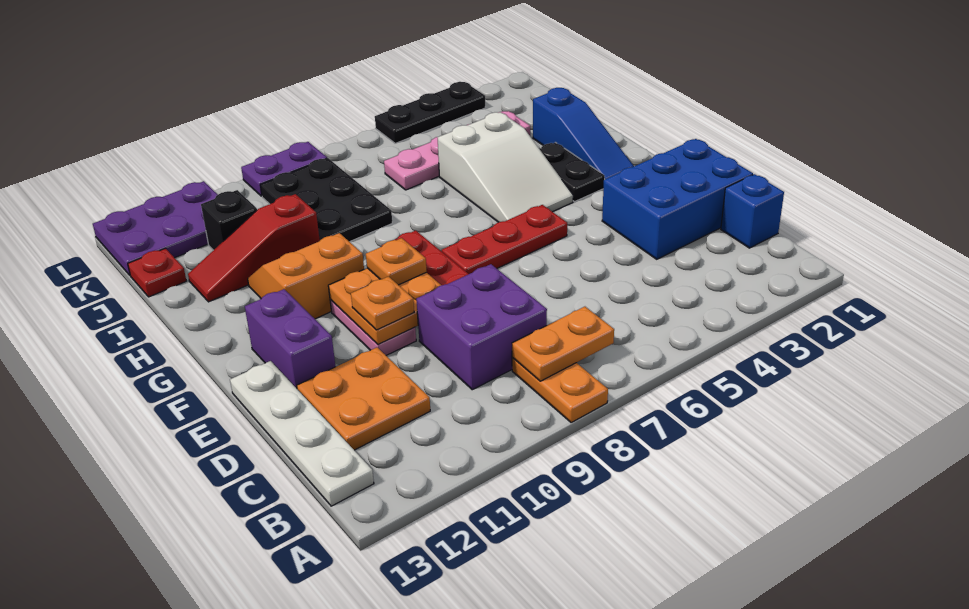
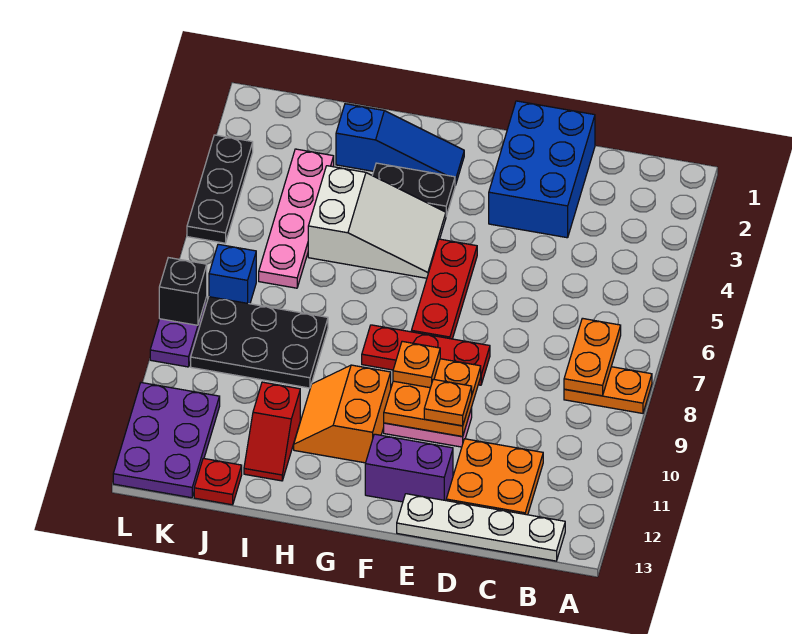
blue brick C1 level 1 -> blue brick K7 level 1
purple brick C8:D9 level 1 -> none
red slope I10:I12 level 1 top 10 -> red slope I11:I12 level 1 top 11
black brick J11 level 1 -> black brick L8 level 2

